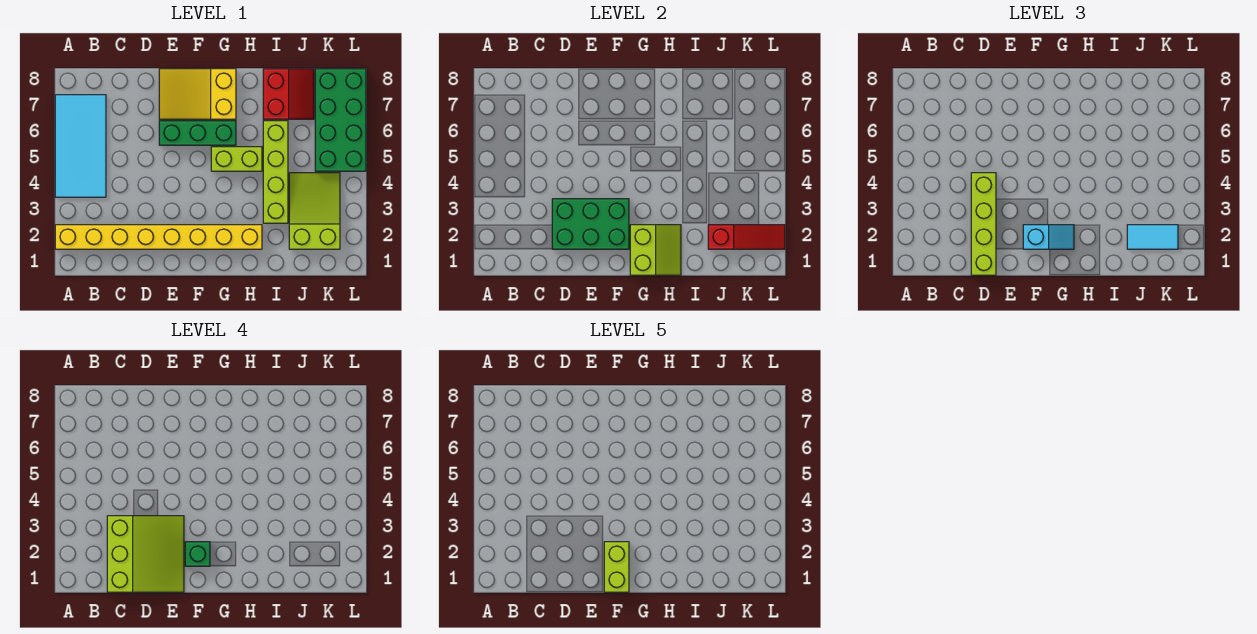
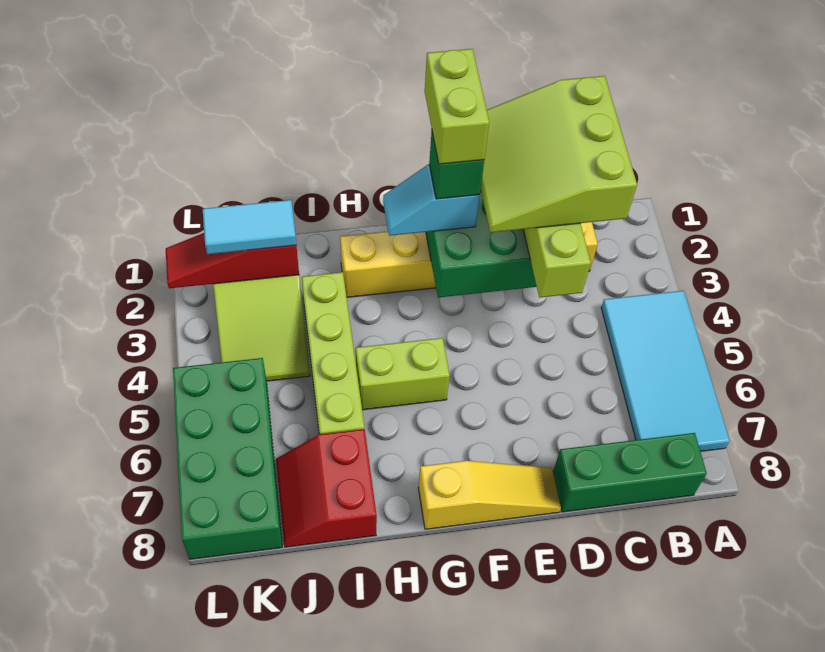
yellow brick A2:H2 level 1 -> yellow brick C2:H2 level 1
green brick E6:G6 level 1 -> green brick B8:D8 level 1
yellow slope E7:G8 level 1 top G -> yellow slope E8:G8 level 1 top G
lime slope G1:H2 level 2 top G -> none

